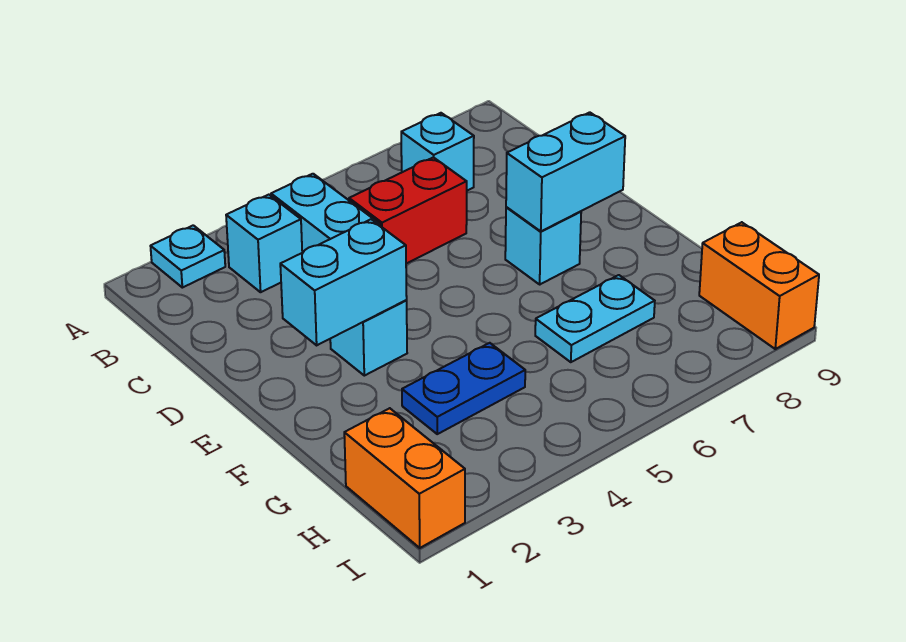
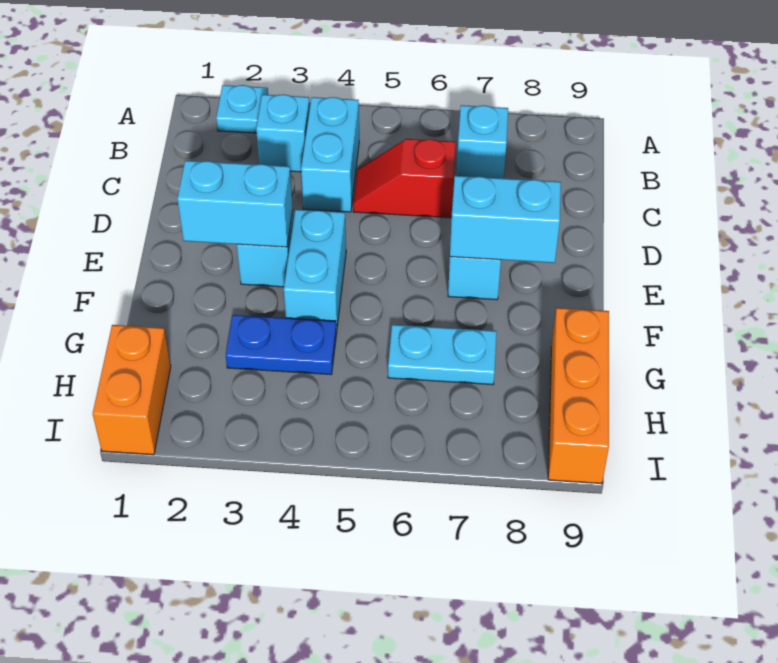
red brick C5:C6 level 1 -> red slope C5:C6 level 1 top 6
none -> cyan brick E4:F4 level 1
orange brick H9:I9 level 1 -> orange brick G9:I9 level 1

